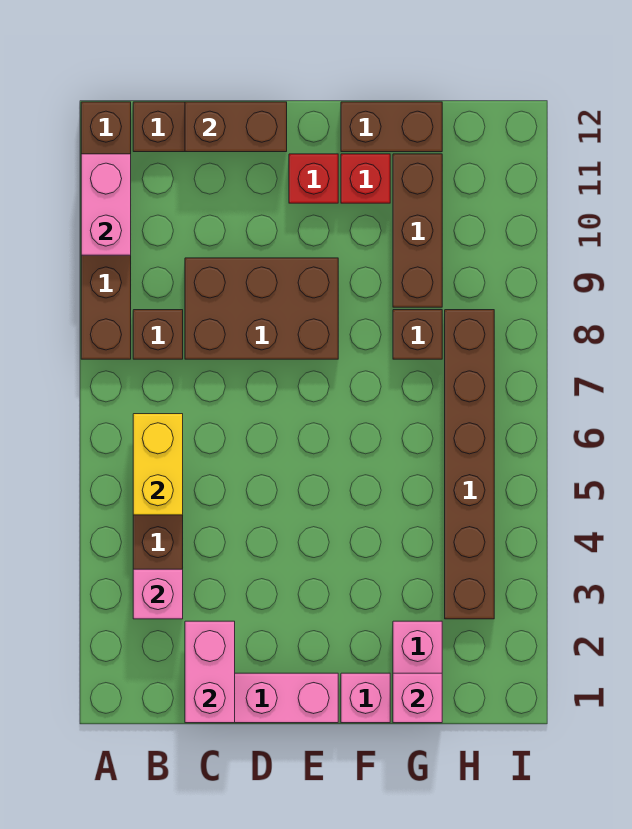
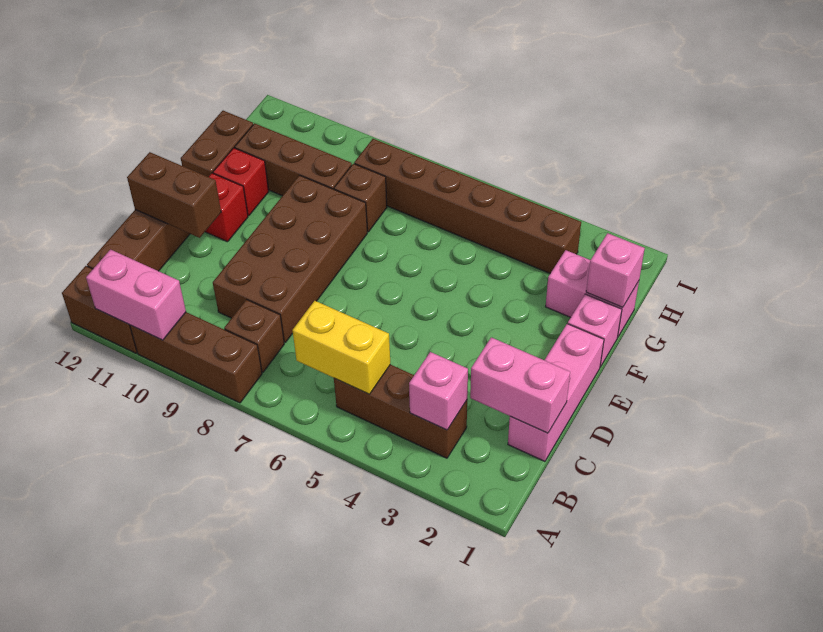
brown brick C8:E9 level 1 -> brown brick C8:F9 level 1
brown brick C12:D12 level 2 -> brown brick D11:D12 level 2

